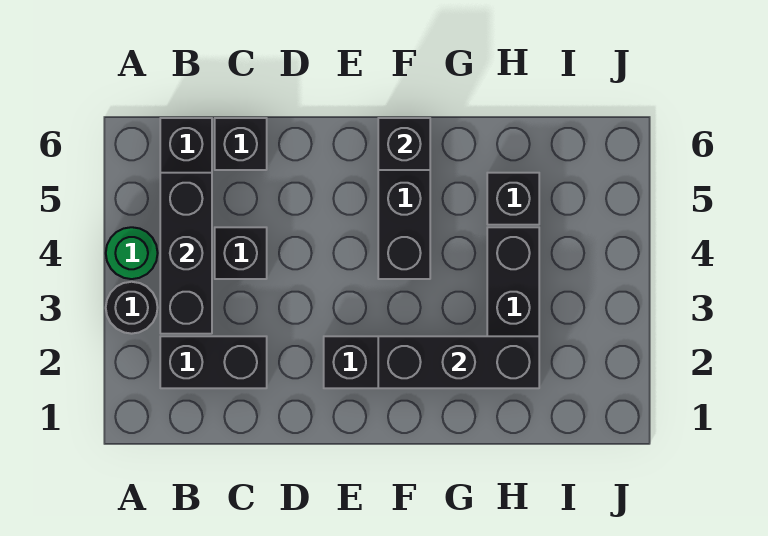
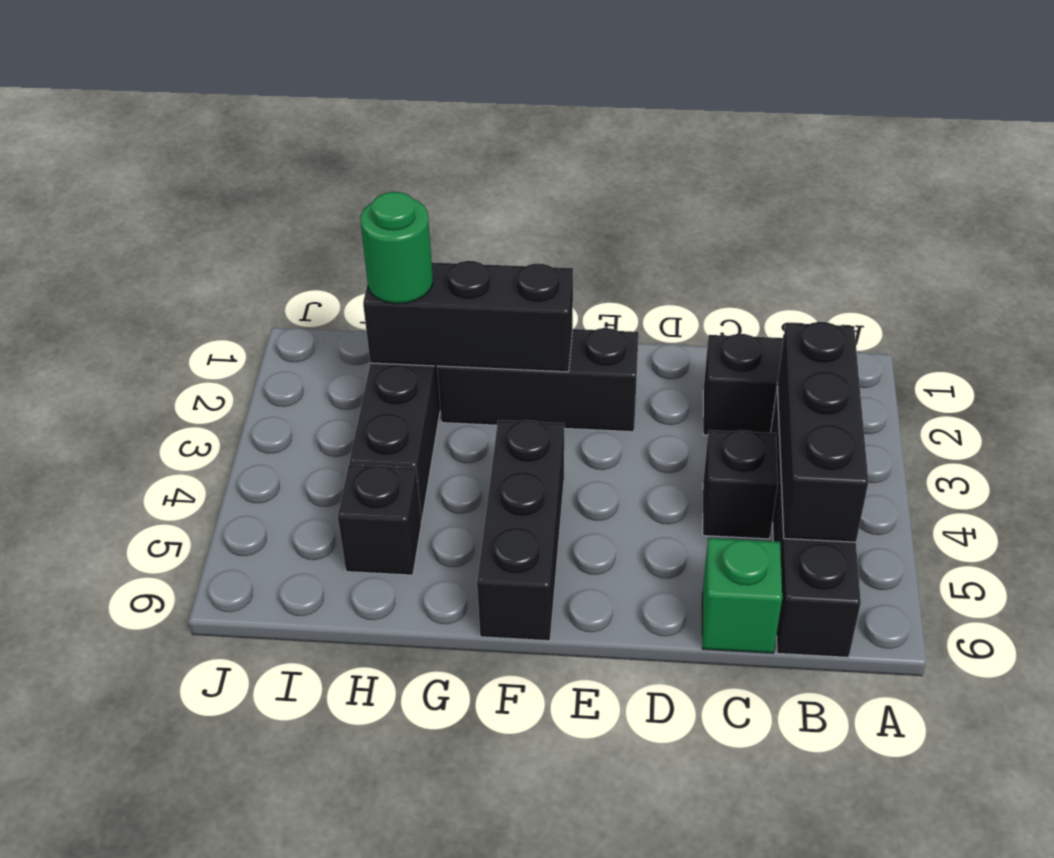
black round brick A3 level 1 -> none
green round brick A4 level 1 -> green round brick H2 level 3
black brick C6 level 1 -> green brick C6 level 1
black brick F6 level 2 -> none

